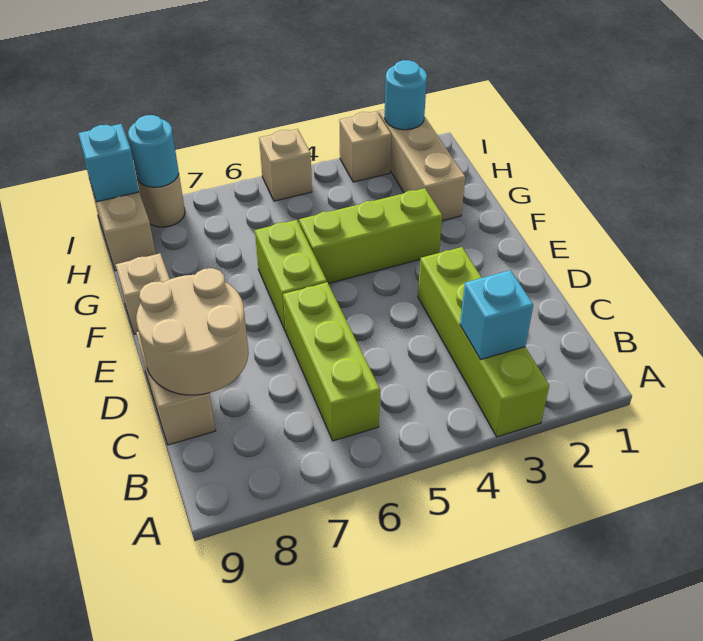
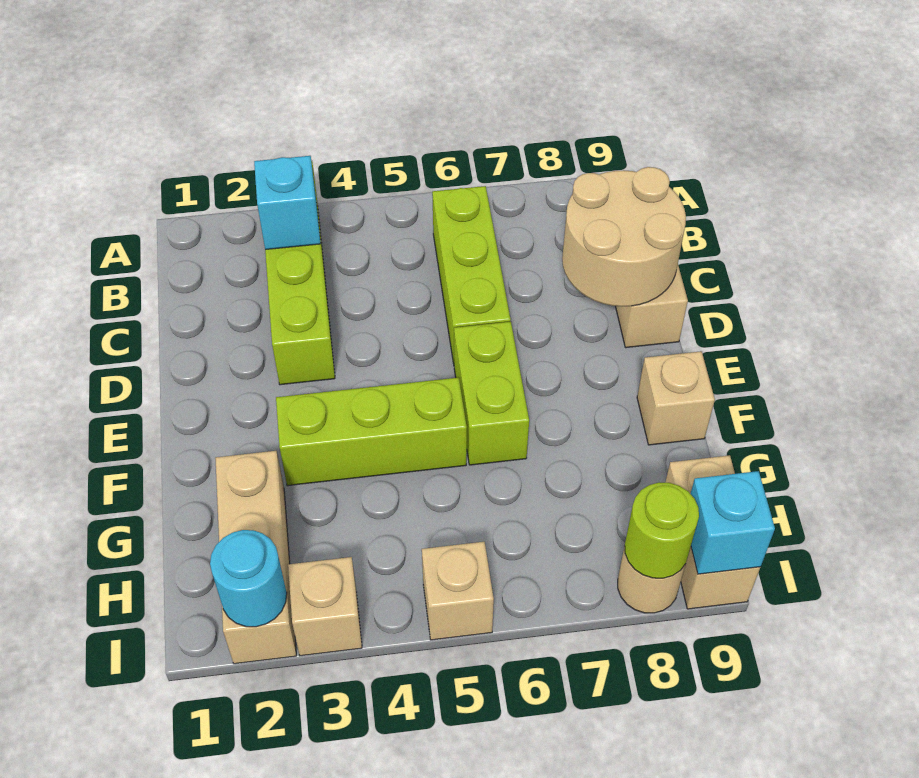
cyan round brick I8 level 2 -> lime round brick I8 level 2

